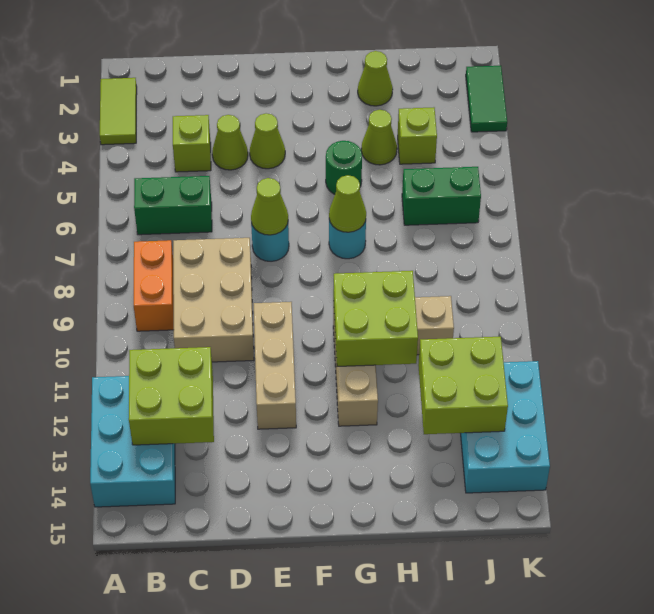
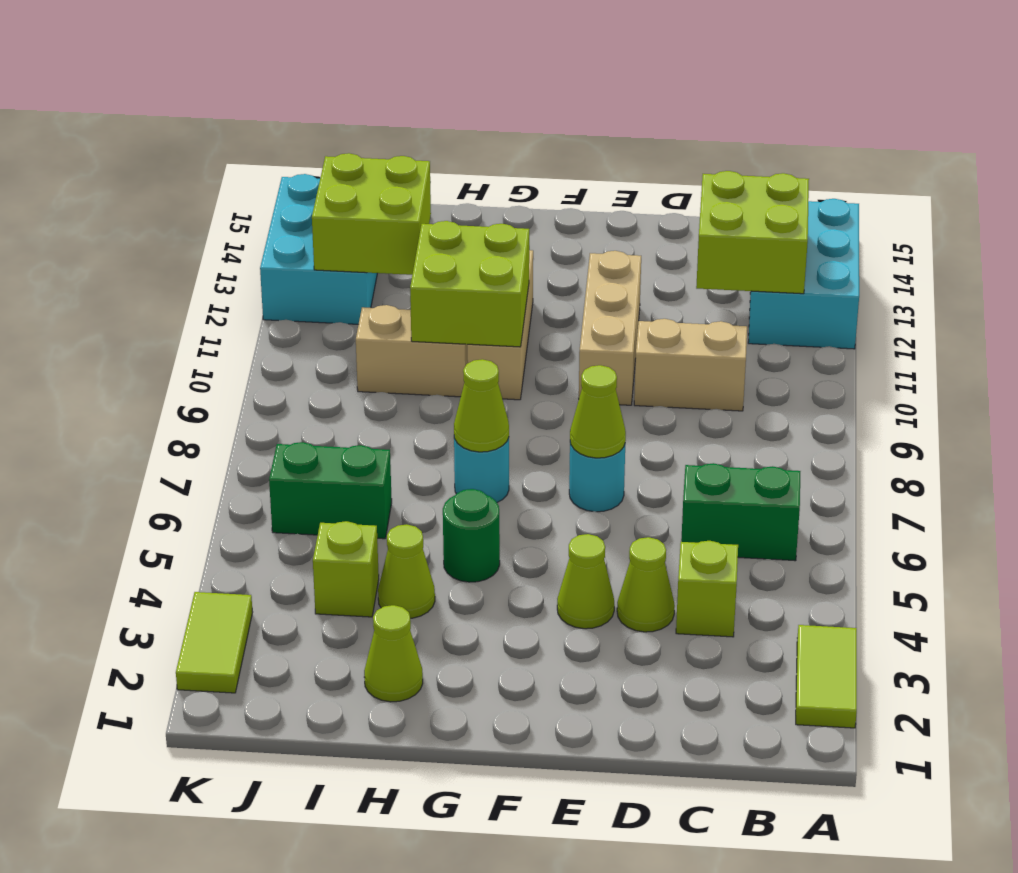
orange brick B8:B9 level 1 -> none
tan brick C8:D10 level 1 -> tan brick C10:D10 level 1
green tile K2:K3 level 1 -> lime tile K2:K3 level 1

